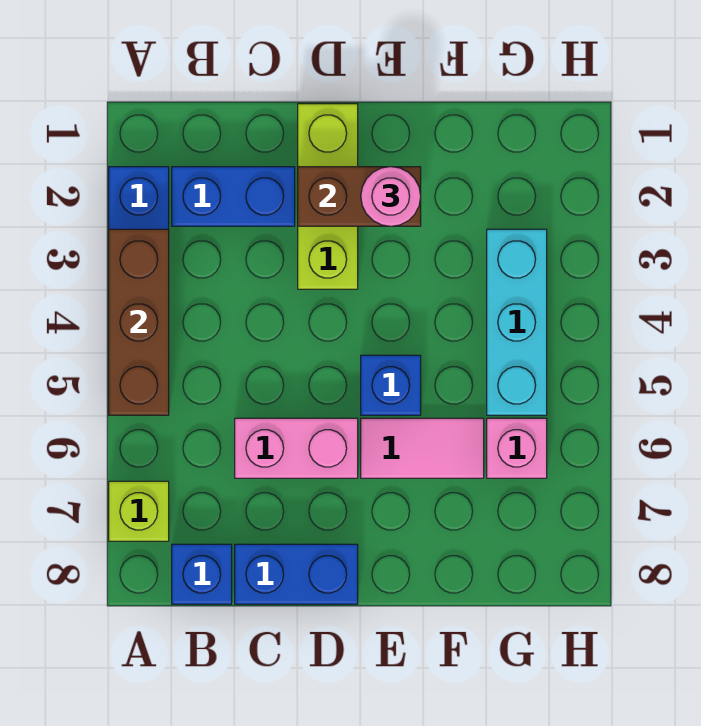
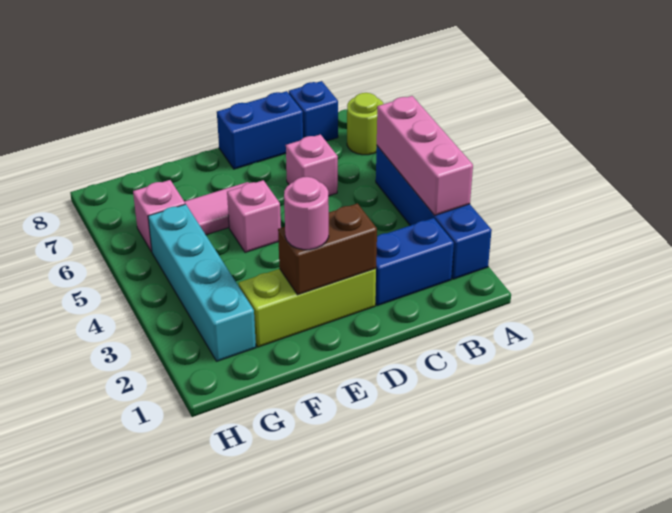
brown brick A3:A5 level 2 -> pink brick A3:A5 level 2
lime brick A7 level 1 -> lime round brick A7 level 1
pink brick C6:D6 level 1 -> pink brick C6 level 1
lime brick D1:D3 level 1 -> lime brick D2:F2 level 1
blue brick E5 level 1 -> pink brick E5 level 1
cyan brick G3:G5 level 1 -> cyan brick G2:G5 level 1

